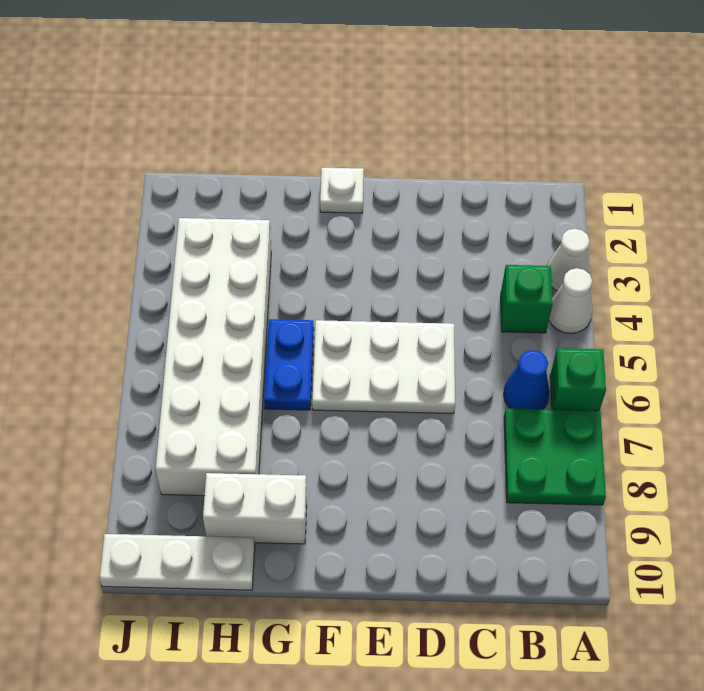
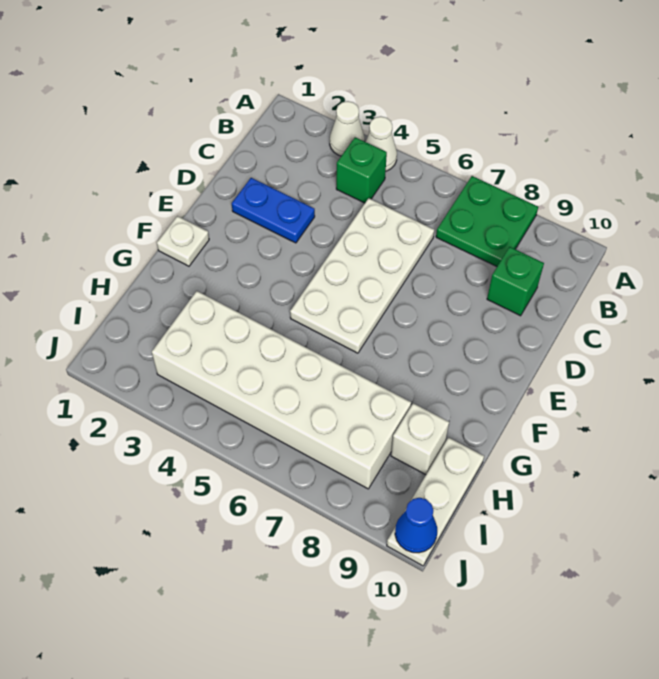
green brick A6 level 1 -> green brick C9 level 1
blue cone B6 level 1 -> blue cone J10 level 2
white plate D5:F6 level 1 -> white plate C5:F6 level 1
blue plate G5:G6 level 1 -> blue plate D2:D3 level 1
white brick G9:H9 level 1 -> white brick H9 level 1

